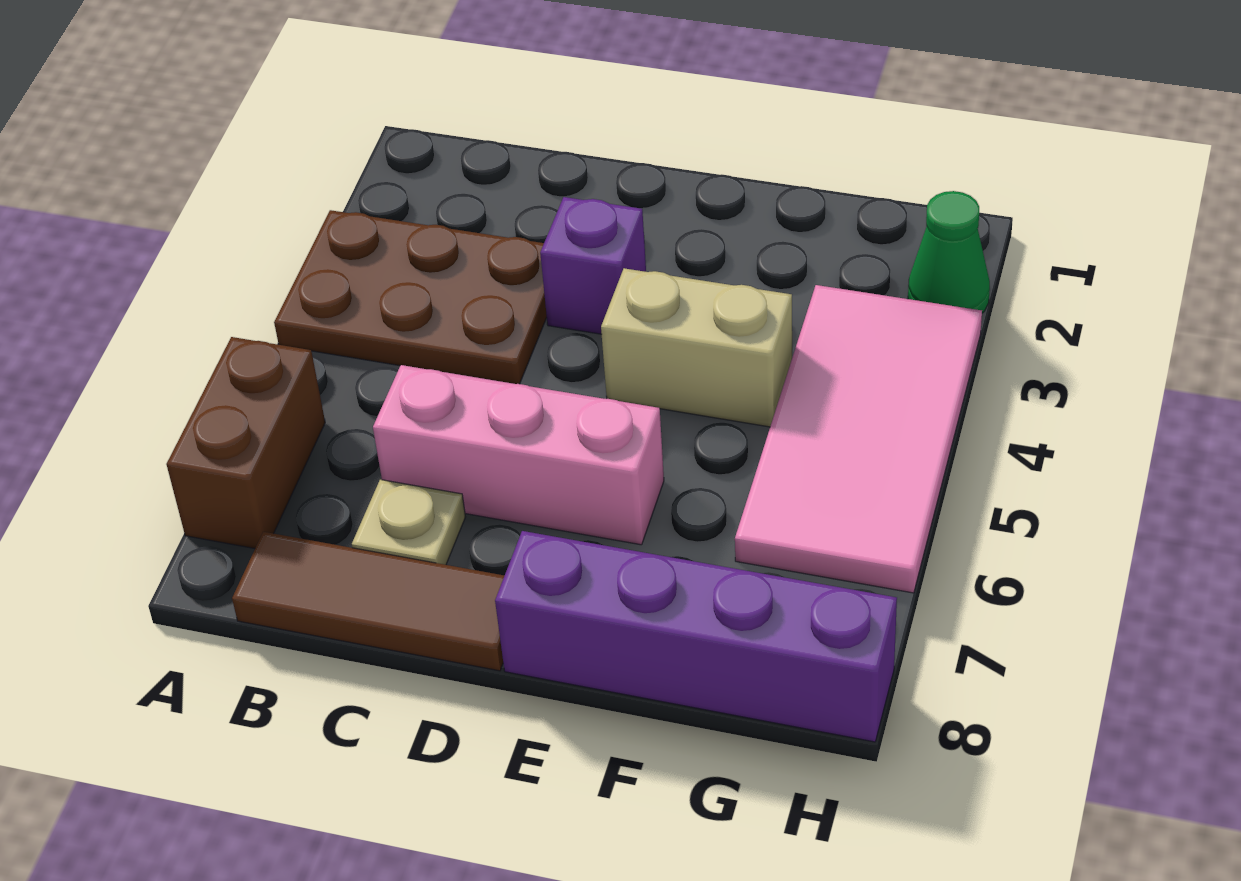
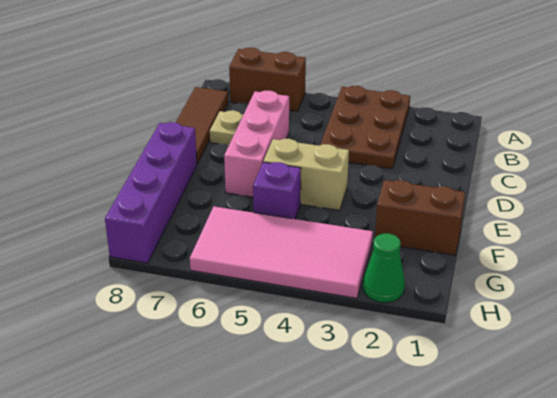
purple brick D3 level 1 -> purple brick F5 level 1
tan brick E4:F4 level 1 -> tan brick E4:E5 level 1
none -> brown brick F1:F2 level 1

